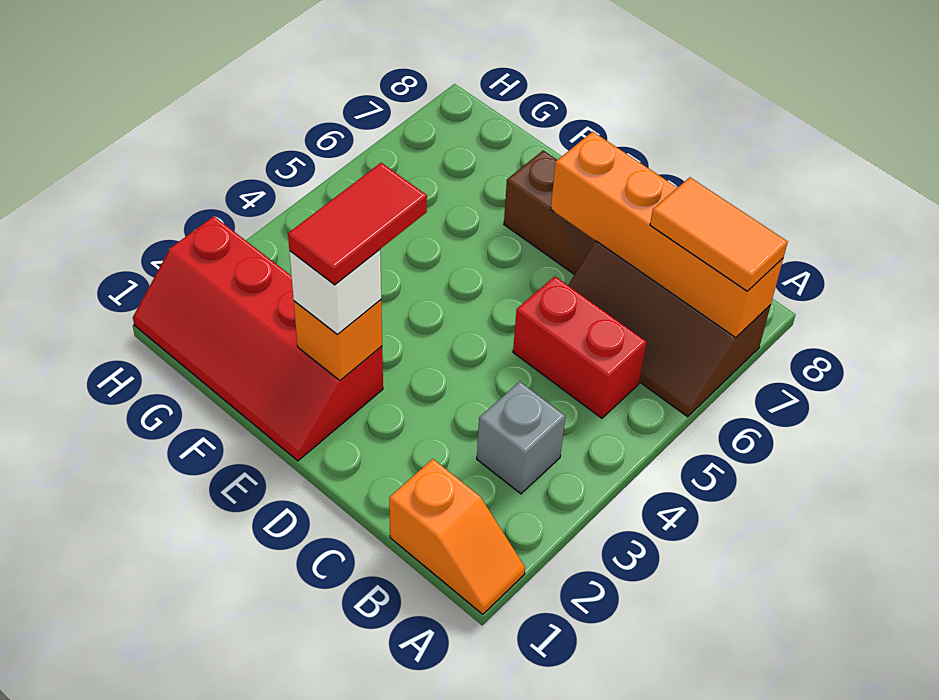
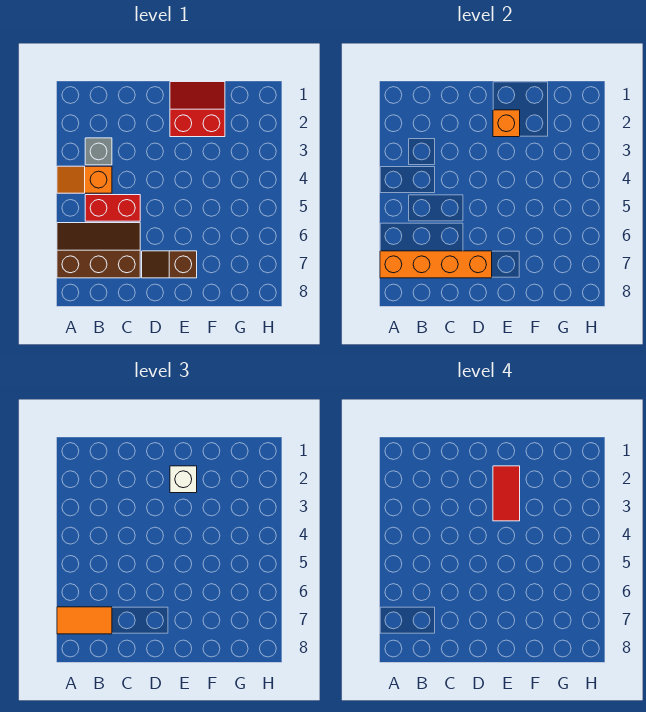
orange slope A1:B1 level 1 top B -> orange slope A4:B4 level 1 top B
red slope E1:H2 level 1 top 2 -> red slope E1:F2 level 1 top 2

